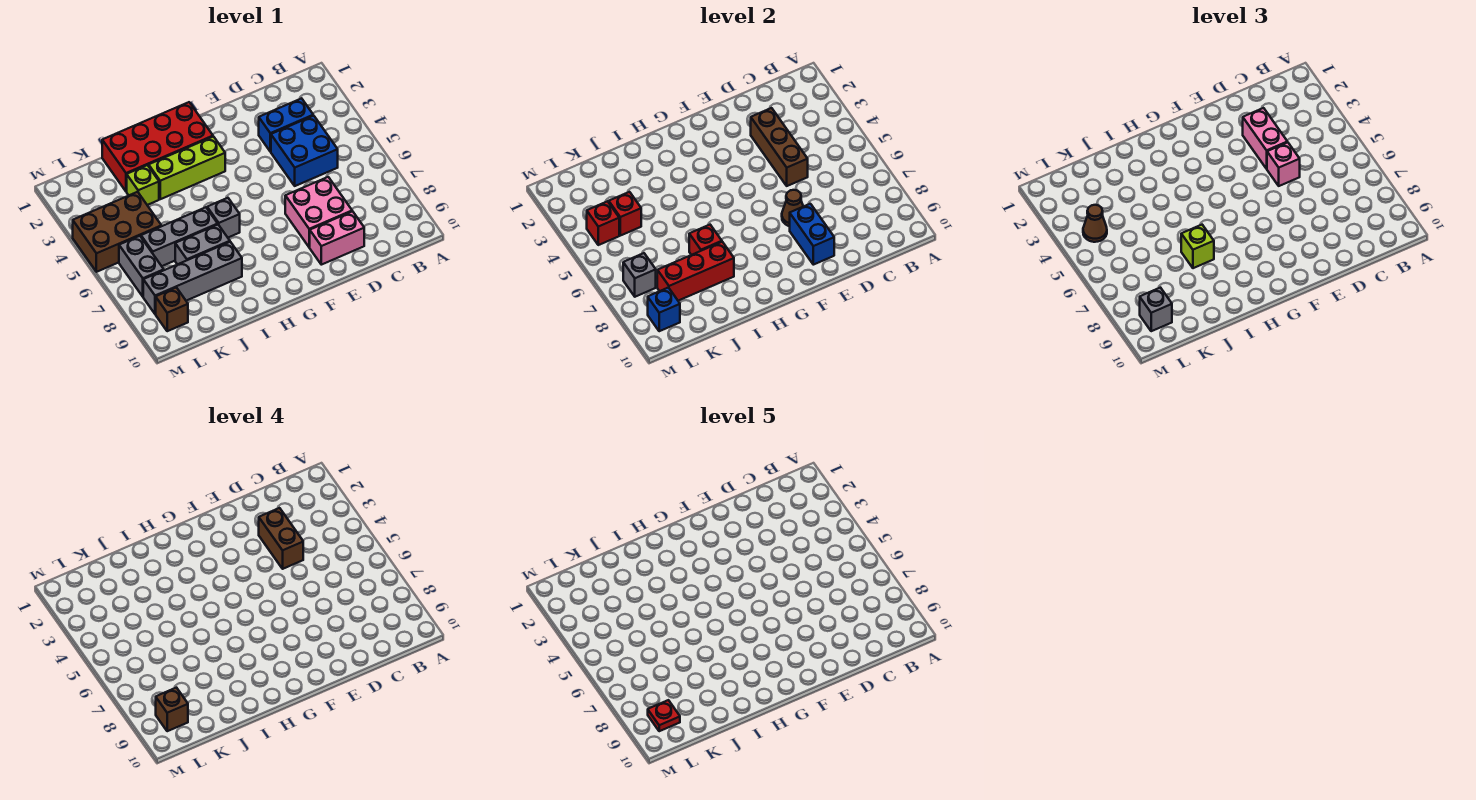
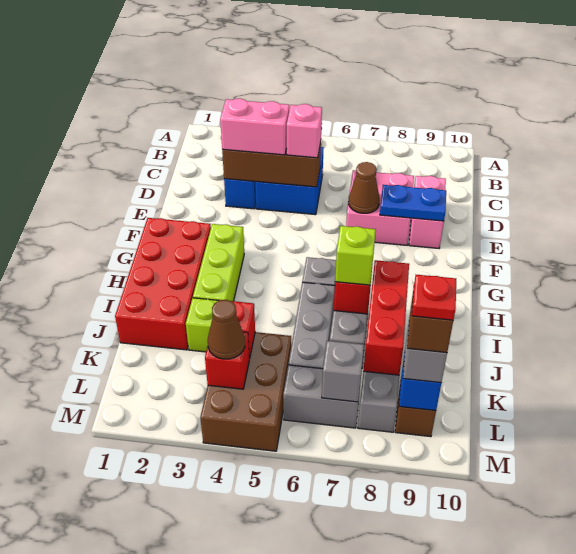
brown brick D3:D4 level 4 -> none
blue brick E8:E9 level 2 -> blue plate E8:E9 level 2

